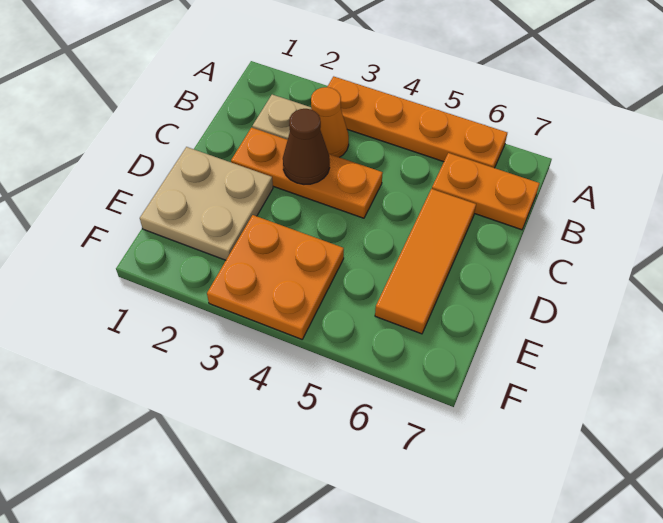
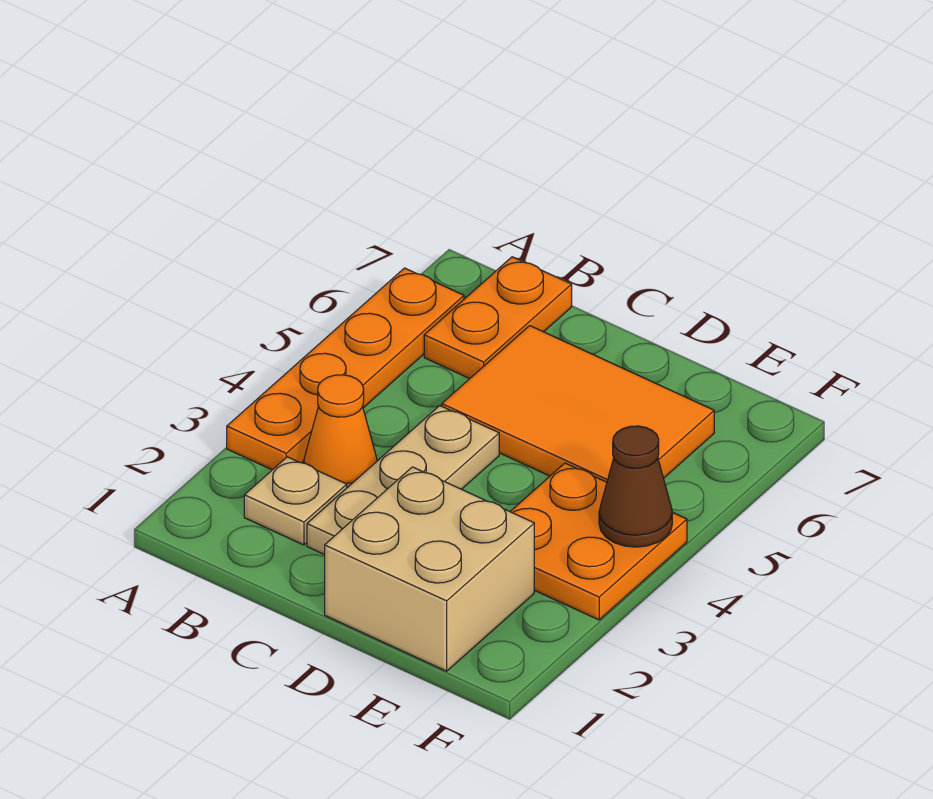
orange plate C2:C4 level 1 -> tan plate C2:C4 level 1
brown cone C3 level 2 -> brown cone F4 level 2
orange tile C6:E6 level 1 -> orange tile C5:E6 level 1
tan plate D1:E2 level 1 -> tan brick D1:E2 level 1

